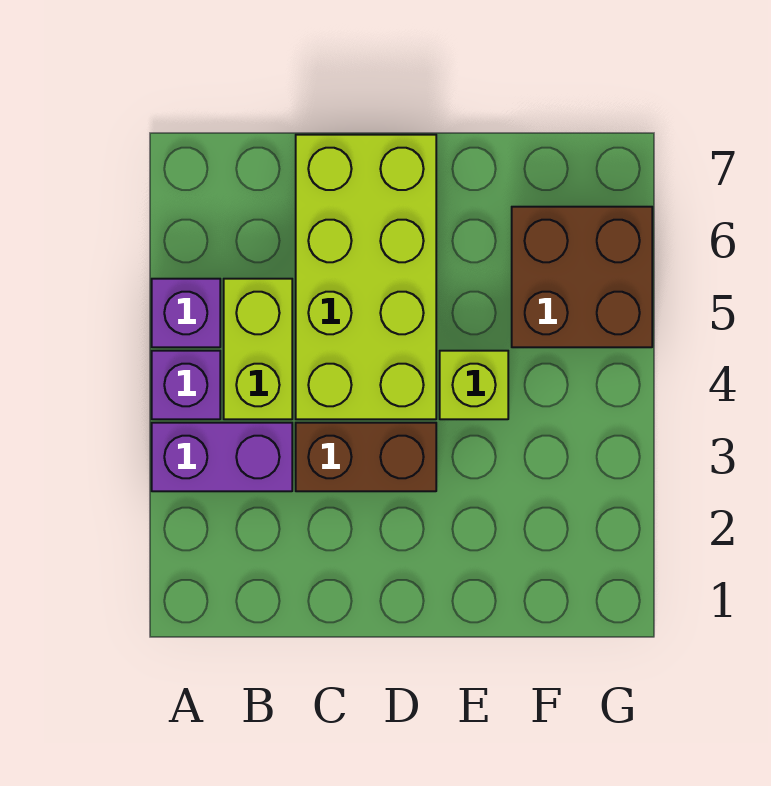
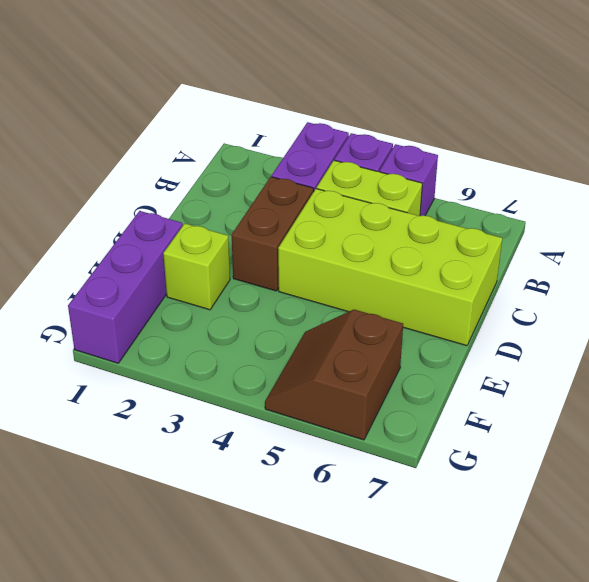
none -> purple brick E1:G1 level 1
lime brick E4 level 1 -> lime brick E2 level 1
brown brick F5:G6 level 1 -> brown slope F5:G6 level 1 top 6

